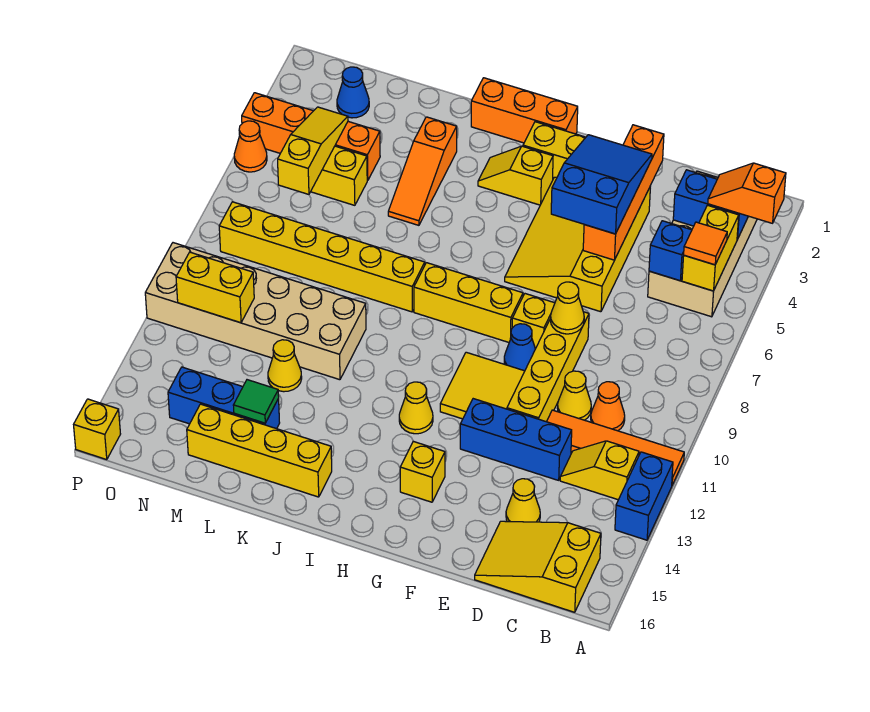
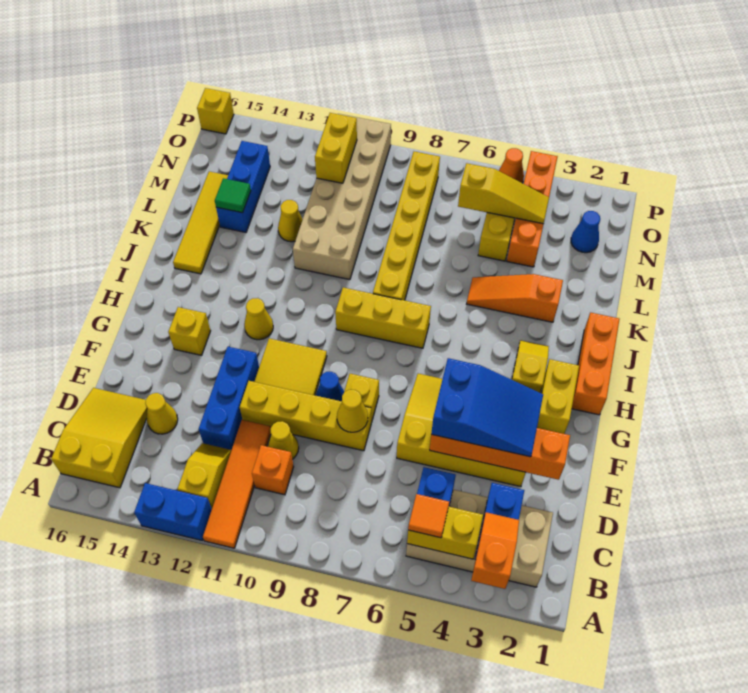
orange cone C10 level 1 -> orange brick C10 level 1
yellow brick G8:I8 level 1 -> yellow brick I7:I9 level 1
yellow brick J15:M15 level 1 -> yellow tile J15:M15 level 1

